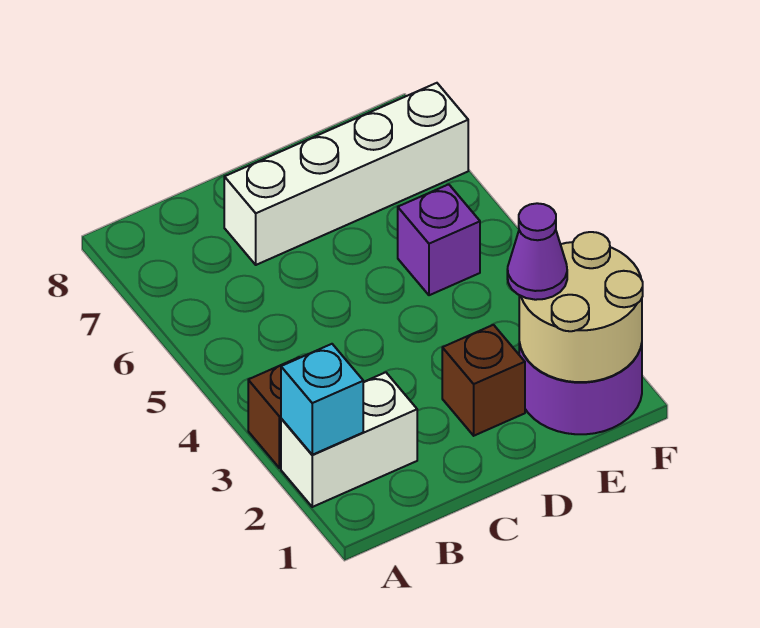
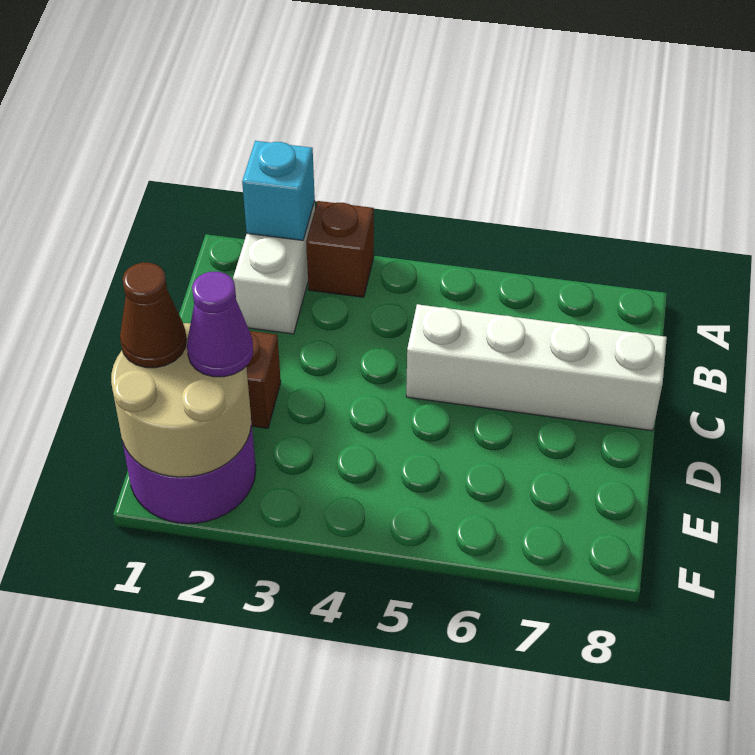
white brick C7:F7 level 1 -> white brick C5:C8 level 1
none -> brown cone E1 level 3
purple brick E5 level 1 -> none

